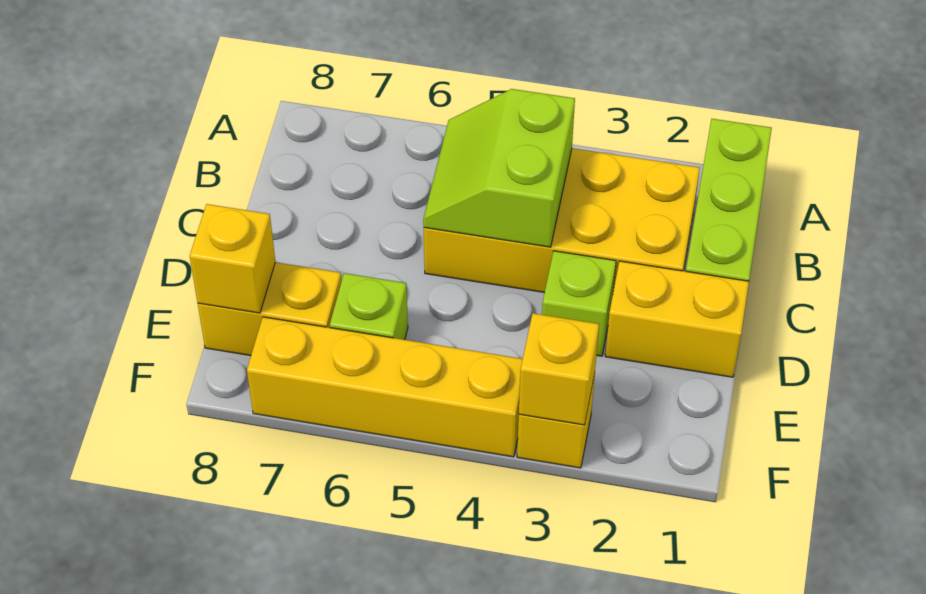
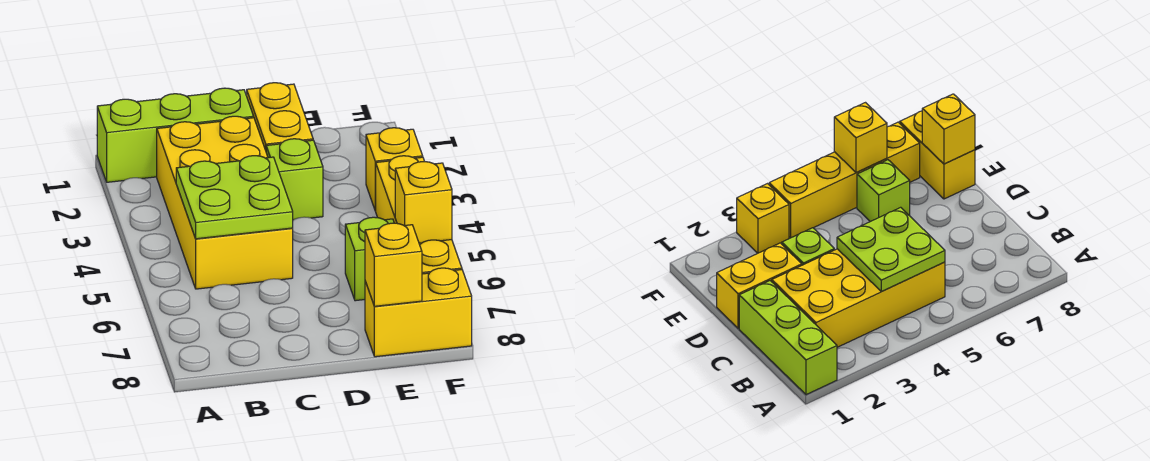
lime slope B4:C5 level 2 top 4 -> lime plate B4:C5 level 2
yellow brick E7:E8 level 1 -> yellow brick E8:F8 level 1
yellow brick F3 level 2 -> yellow brick F6 level 2

